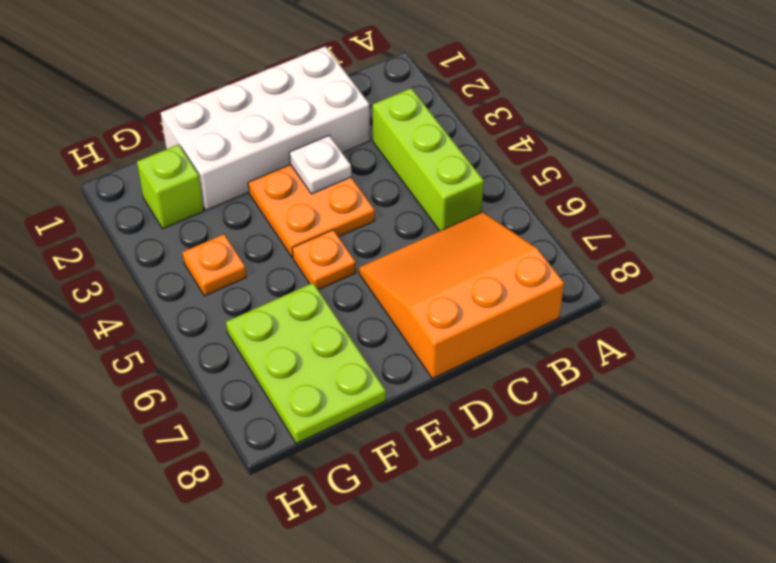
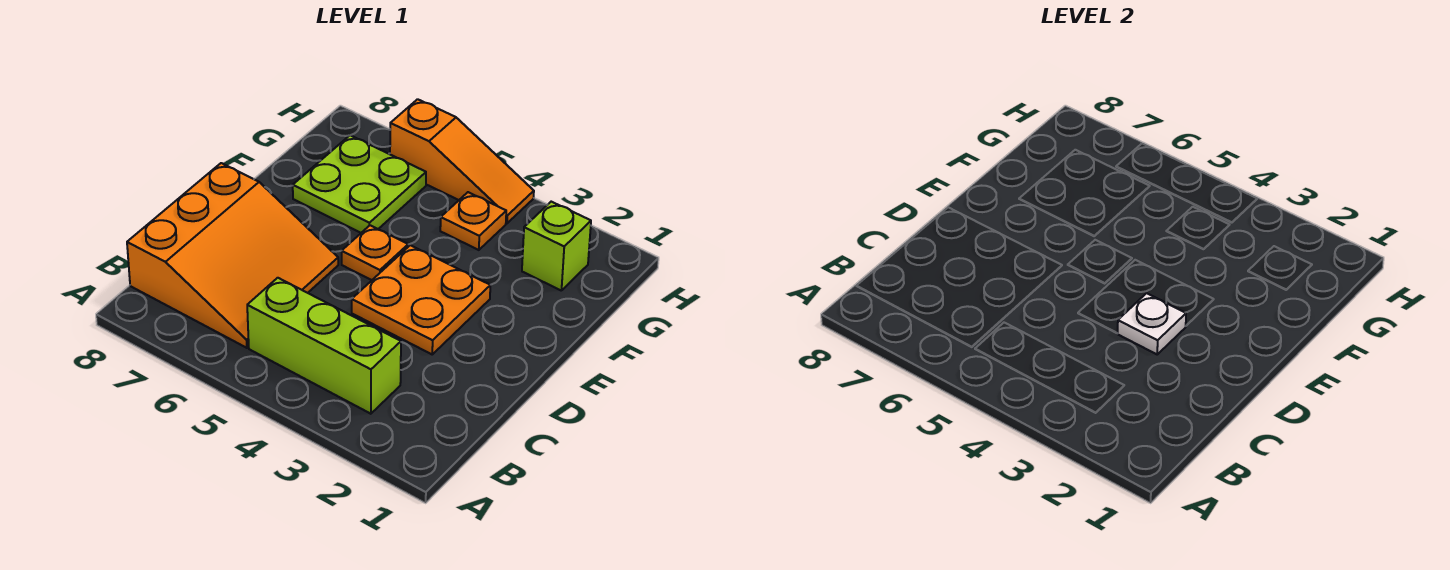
white brick C1:F2 level 1 -> none
lime plate F6:G8 level 1 -> lime plate F6:G7 level 1
none -> orange slope H4:H6 level 1 top 6

